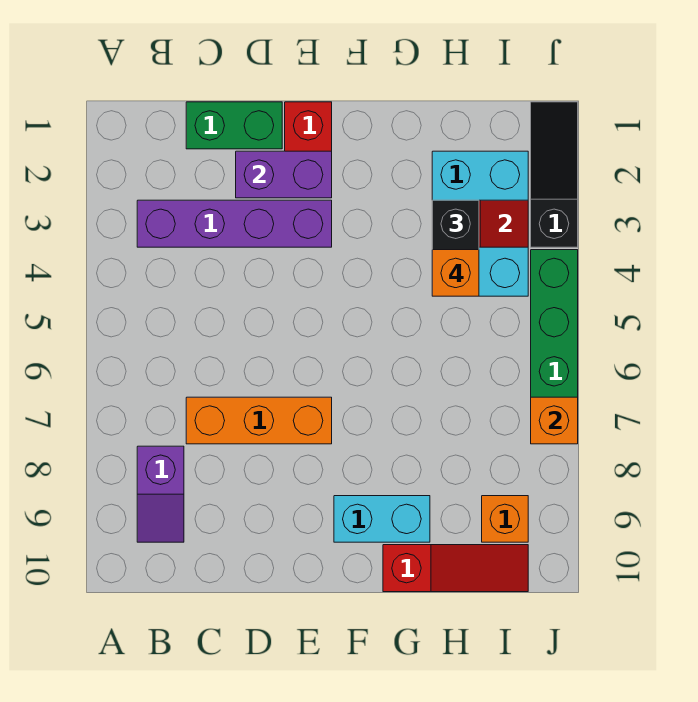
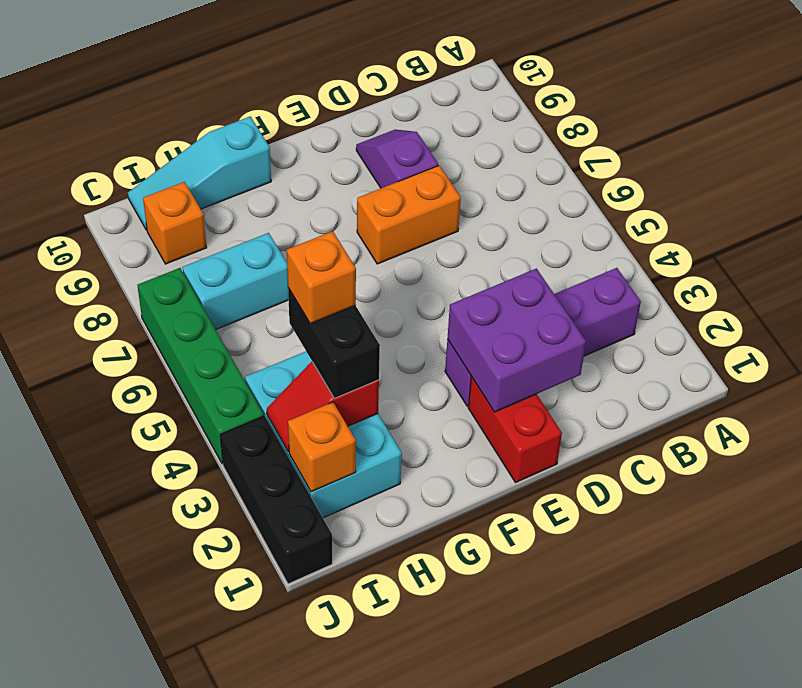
purple slope B8:B9 level 1 top 8 -> purple slope D8:D9 level 1 top 8
green brick C1:D1 level 1 -> none
orange brick C7:E7 level 1 -> orange brick D7:E7 level 1
purple brick D2:E2 level 2 -> purple brick D2:E3 level 2
cyan brick F9:G9 level 1 -> cyan brick H7:I7 level 1
red slope G10:I10 level 1 top G -> cyan slope G10:I10 level 1 top G
black slope J1:J3 level 1 top 3 -> black brick J1:J3 level 1
orange brick J7 level 2 -> orange brick I2 level 2

